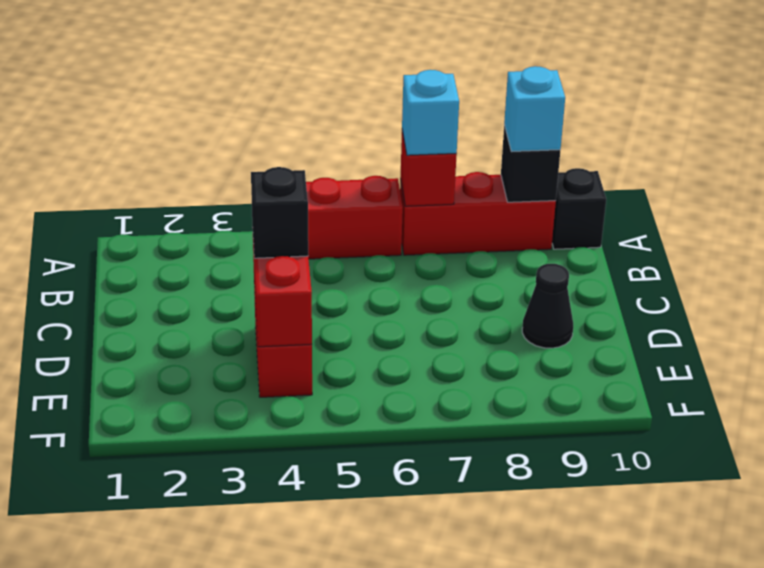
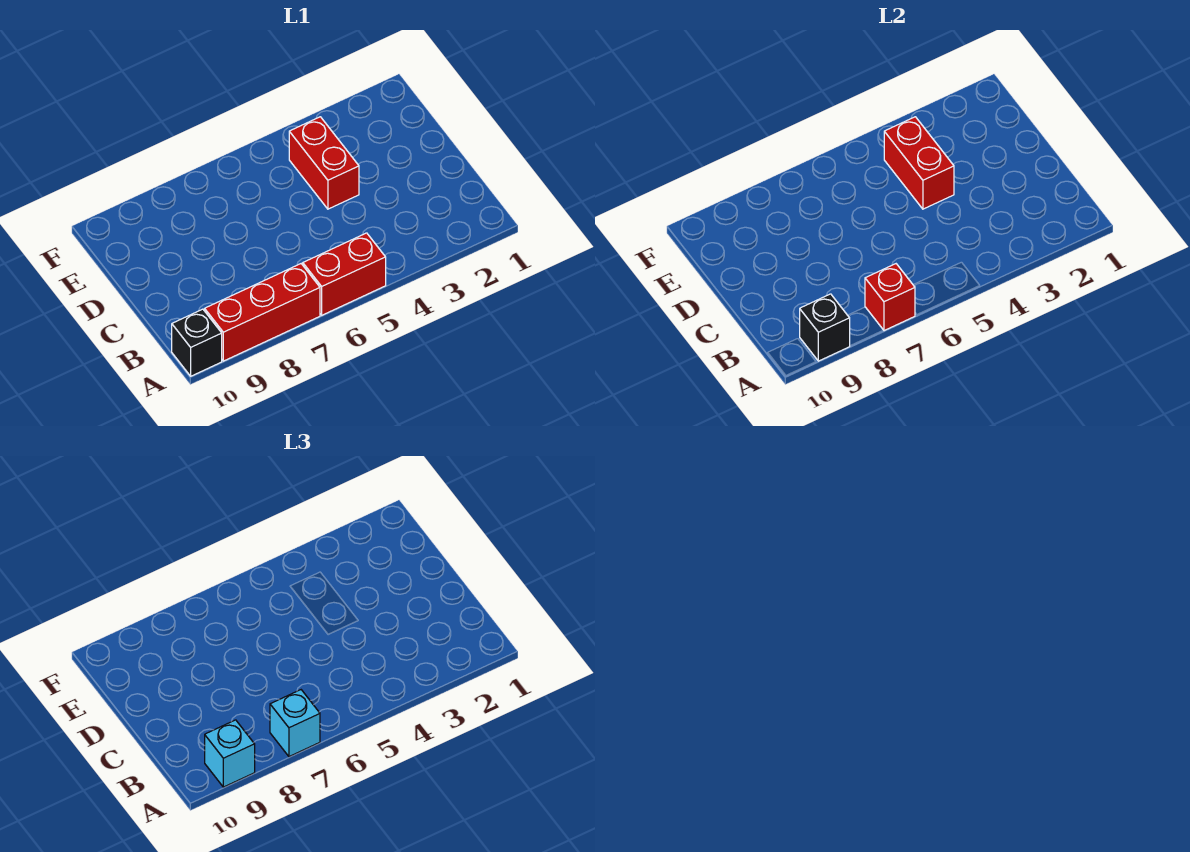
black brick D4 level 3 -> none
black cone D9 level 1 -> none

